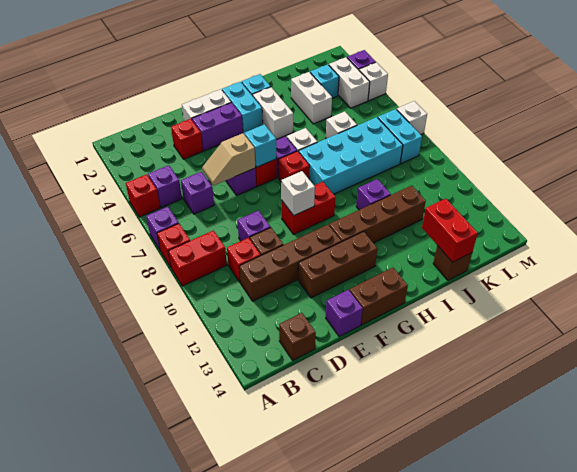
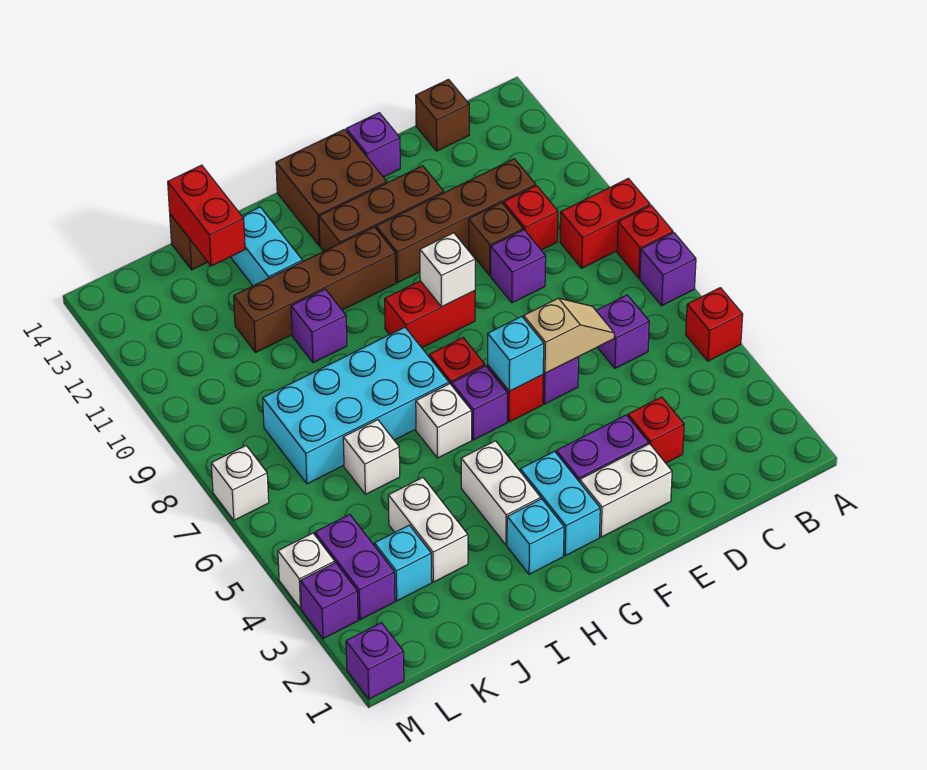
purple brick B5 level 1 -> purple brick M1 level 1
brown brick F14:G14 level 1 -> brown brick F13:G14 level 1
white brick L3:L4 level 1 -> purple brick L3:L4 level 1
cyan brick L7:L8 level 1 -> cyan brick I12:I13 level 1

